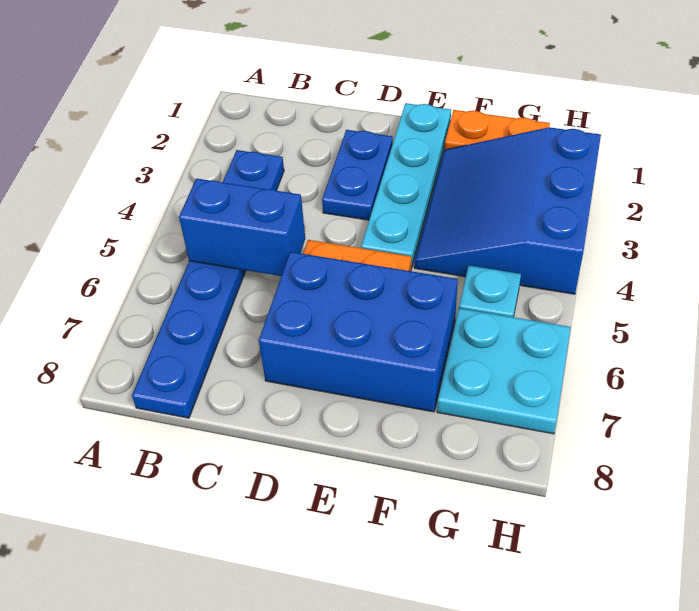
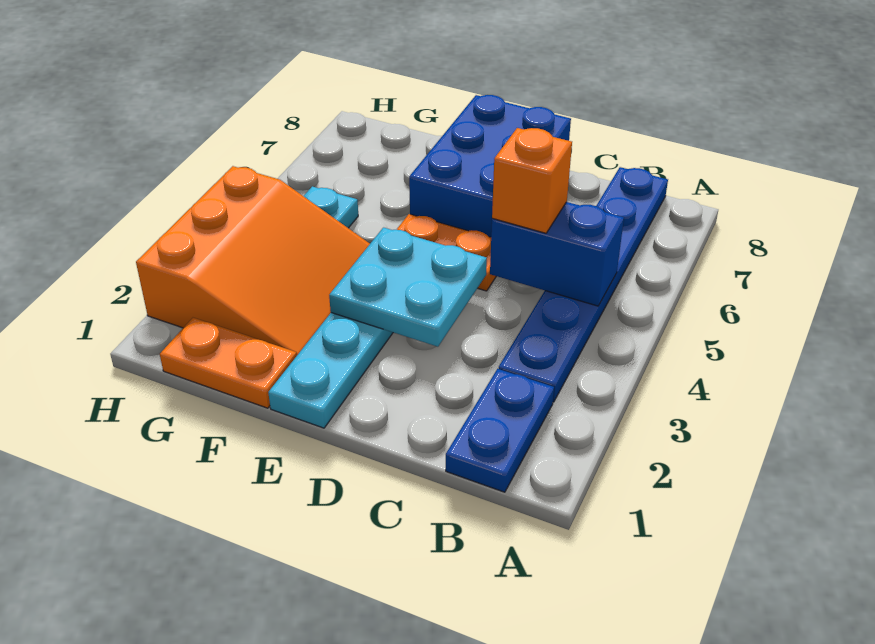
none -> orange brick C5 level 3
blue plate D2:D3 level 1 -> blue plate B1:B2 level 1
blue brick D6:F7 level 1 -> blue brick D6:E8 level 1
blue slope F2:H4 level 1 top H -> orange slope F2:H4 level 1 top H
cyan plate G6:H7 level 1 -> cyan plate D3:E4 level 2

